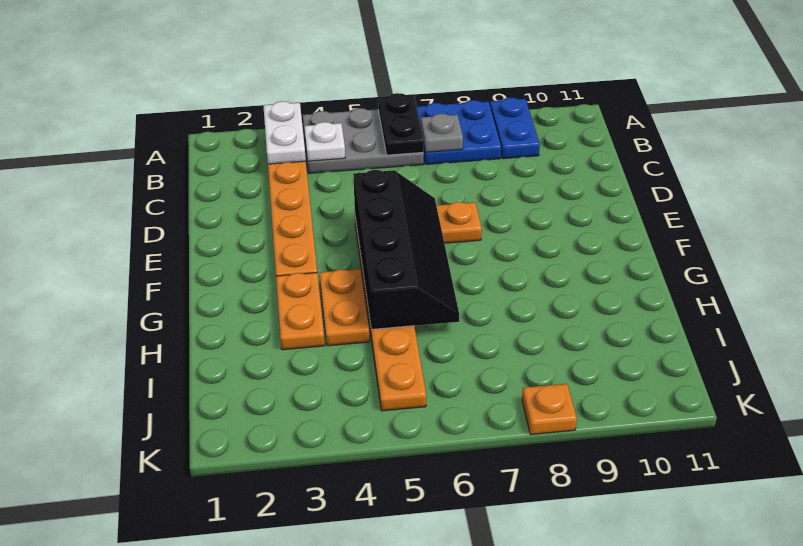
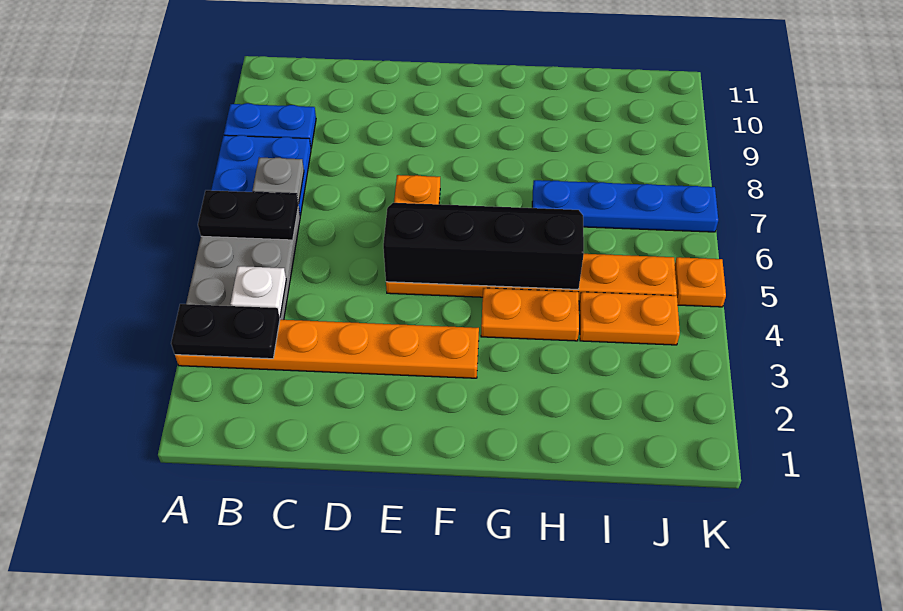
white plate A3:B3 level 2 -> black plate A3:B3 level 2
orange plate G3:H3 level 1 -> orange plate I4:J4 level 1
none -> blue plate H7:K7 level 1
orange plate K8 level 1 -> orange plate K5 level 1

